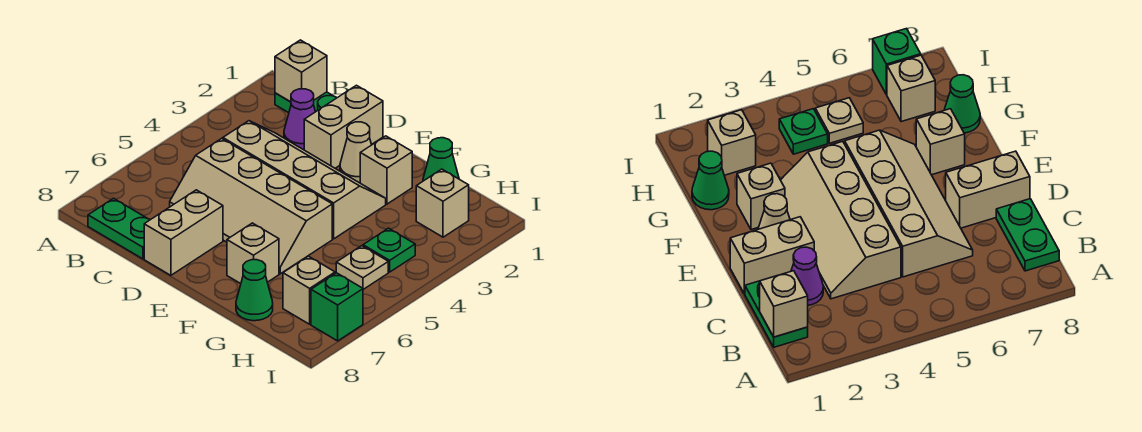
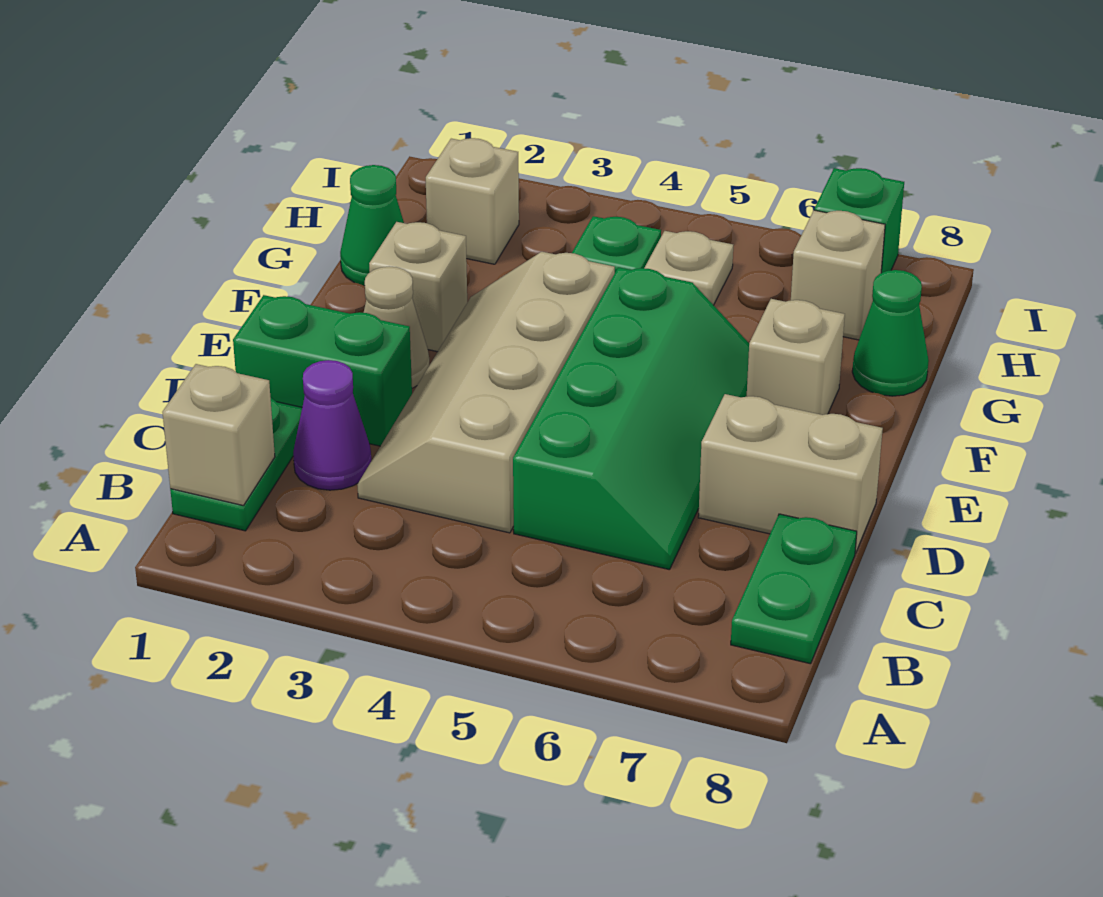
tan slope C5:F6 level 1 top 5 -> green slope C5:F6 level 1 top 5
tan brick D1:D2 level 1 -> green brick D1:D2 level 1

